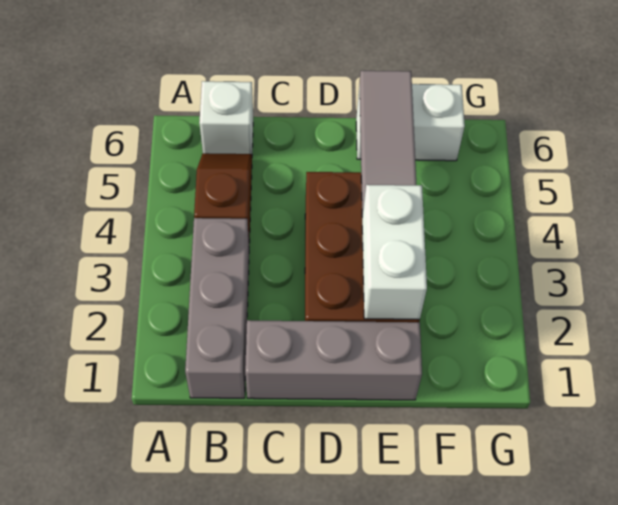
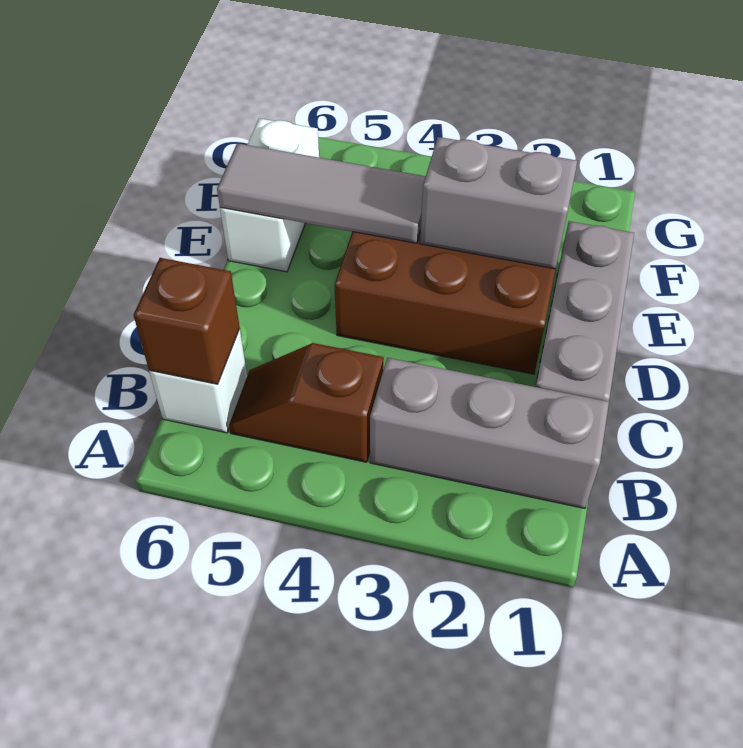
none -> brown brick B6 level 2
white brick E2:E3 level 2 -> grey brick E2:E3 level 2

